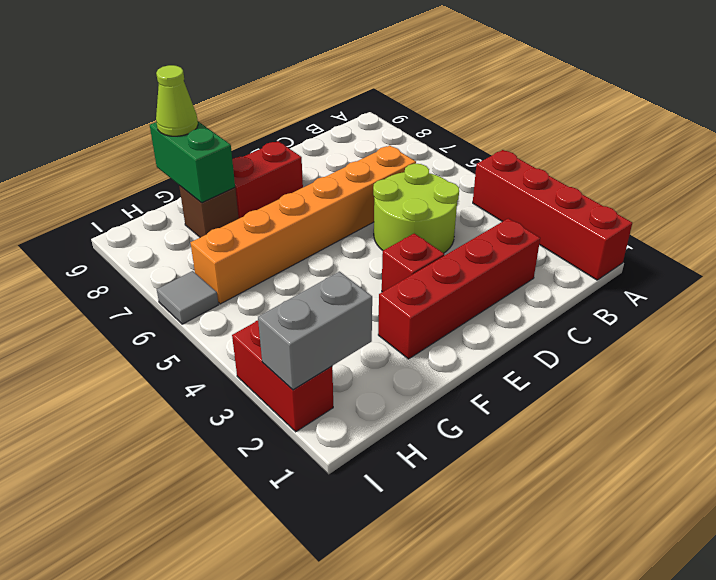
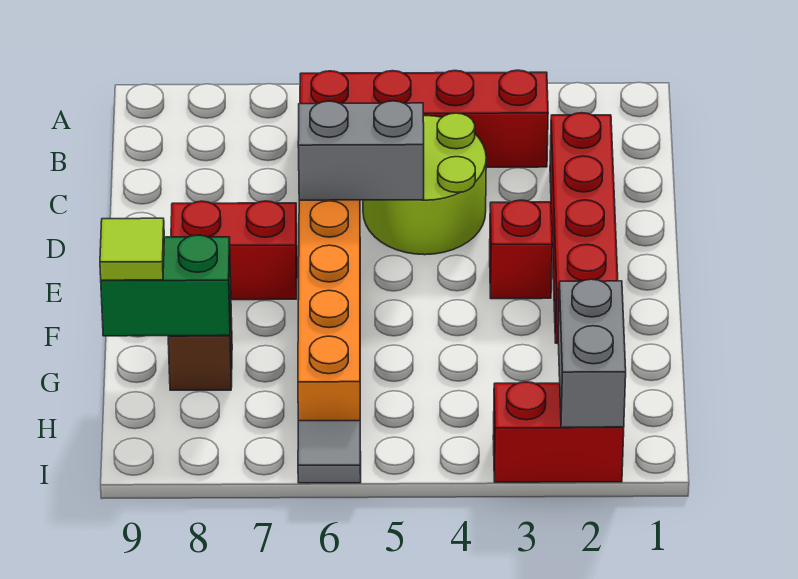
red brick A1:A4 level 1 -> red brick B3:B6 level 1
none -> grey brick D5:D6 level 2
red brick E8:F8 level 1 -> red brick E7:E8 level 1
lime cone G9 level 3 -> lime tile G9 level 3

